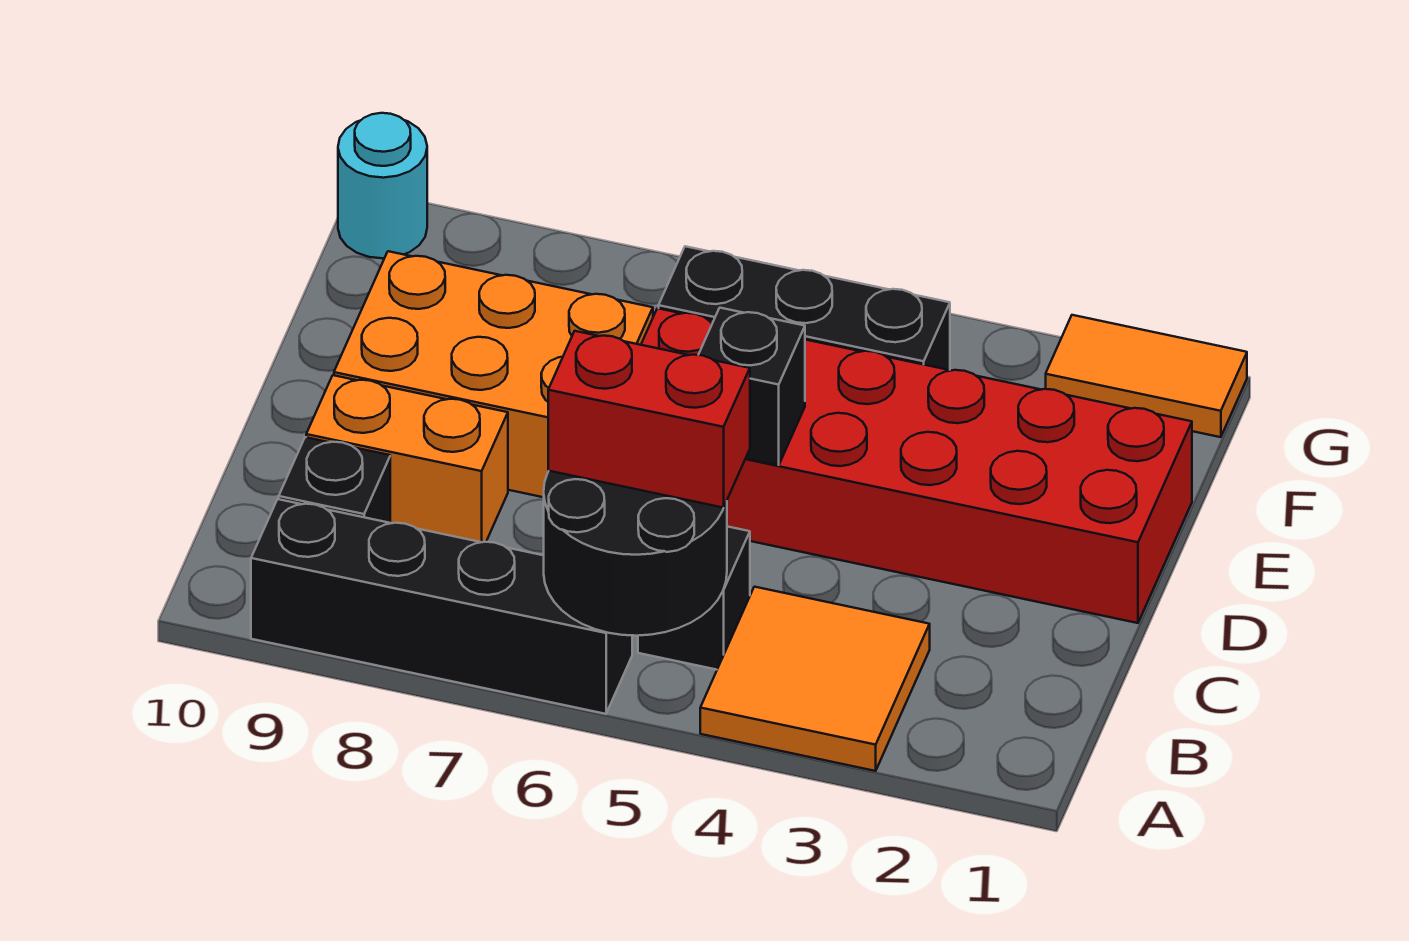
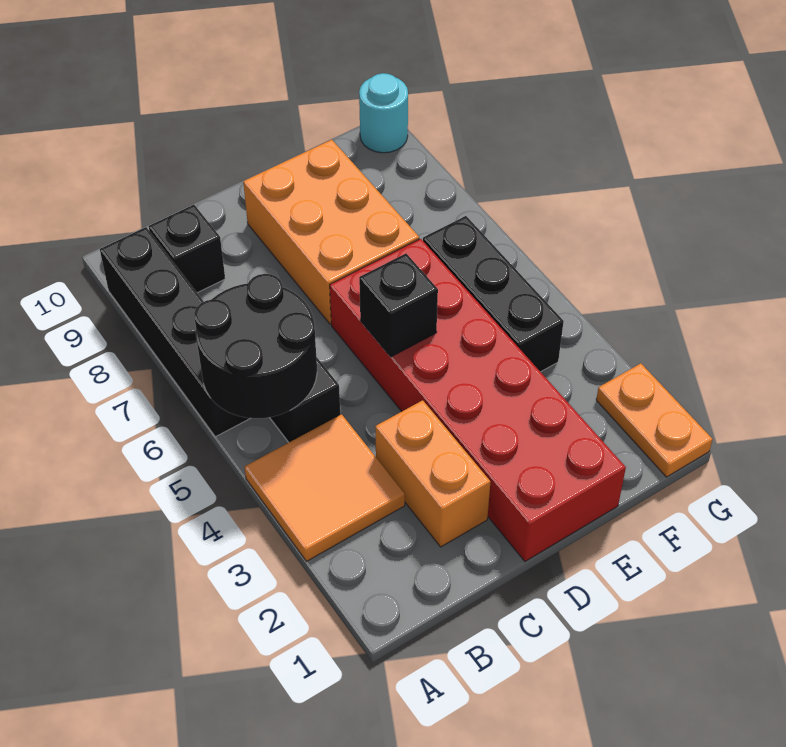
red brick B5:B6 level 3 -> none
orange brick C8:C9 level 1 -> orange brick C2:C3 level 1
orange tile G1:G2 level 1 -> orange plate G1:G2 level 1

